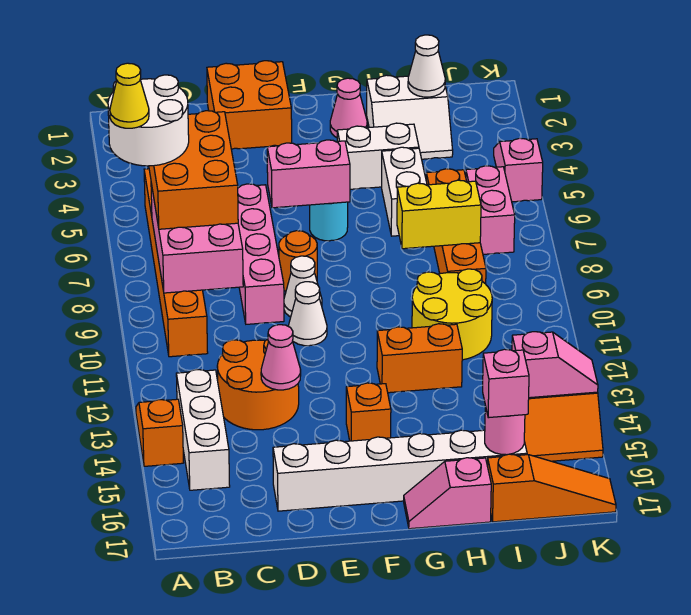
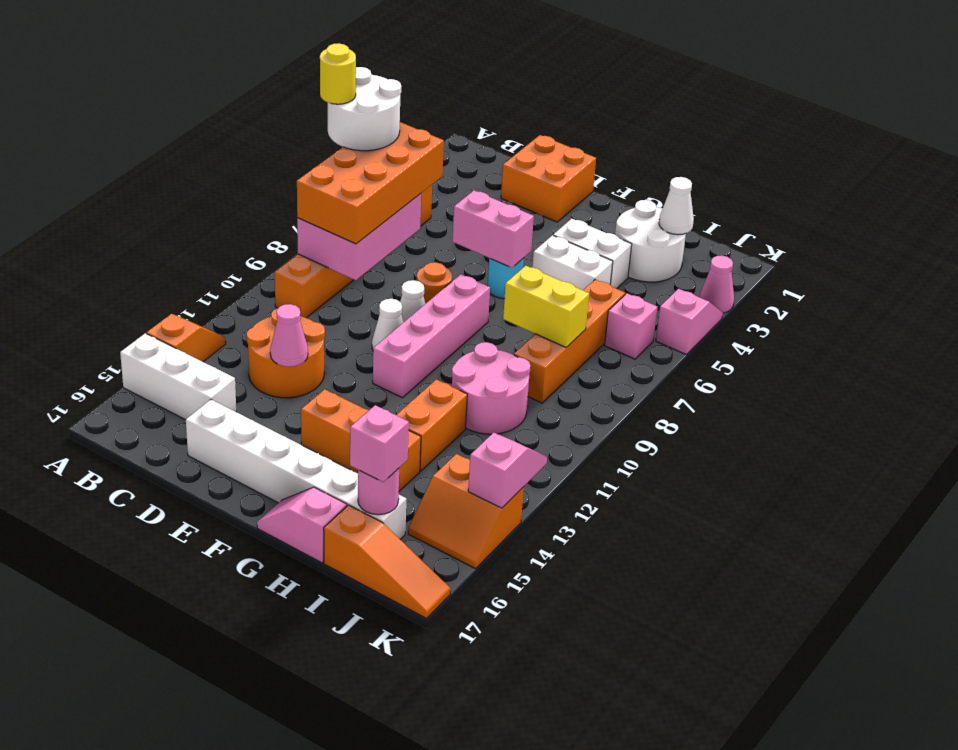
yellow cone A7 level 5 -> yellow round brick A7 level 5
orange brick B6:C8 level 3 -> orange brick B6:C9 level 3
white brick B13:B15 level 1 -> white brick A15:C15 level 1
pink brick D6:D9 level 1 -> pink brick F8:F11 level 1
orange brick F14 level 1 -> orange brick F14:H14 level 1
pink cone G2 level 1 -> pink cone K3 level 1
orange brick G12:H12 level 1 -> orange brick H12:H13 level 1
white slope H2:I3 level 1 top 2 -> white round brick H2:I3 level 1
white brick H5:H6 level 1 -> white brick G5:H5 level 1
yellow round brick H10:I11 level 1 -> pink round brick H10:I11 level 1
pink brick J6:J7 level 1 -> pink brick J6 level 1
pink slope J14:K14 level 2 top J -> pink slope K13:K14 level 2 top 14

